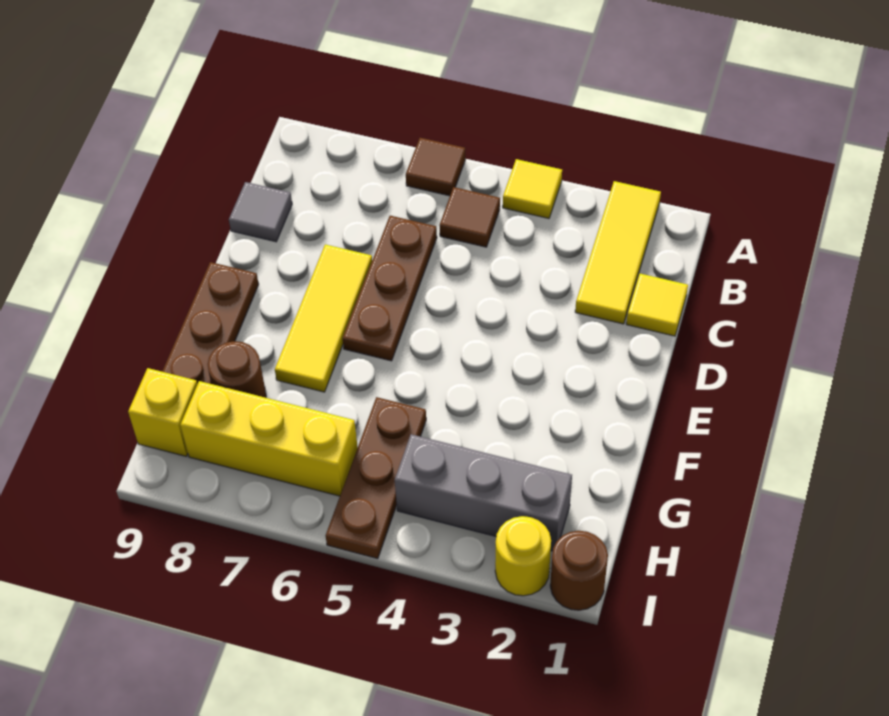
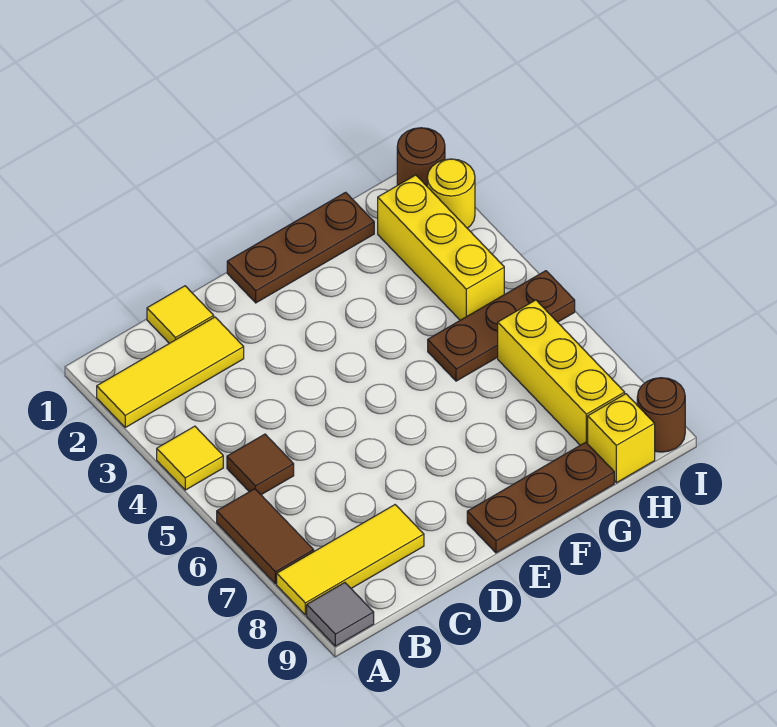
brown tile A6 level 1 -> brown tile A6:A7 level 1
brown plate C6:E6 level 1 -> brown plate E1:G1 level 1
grey tile C9 level 1 -> grey tile A9 level 1
yellow tile D7:F7 level 1 -> yellow tile A8:C8 level 1
brown round brick G8 level 1 -> brown round brick I9 level 1
grey brick H2:H4 level 1 -> yellow brick H2:H4 level 1

